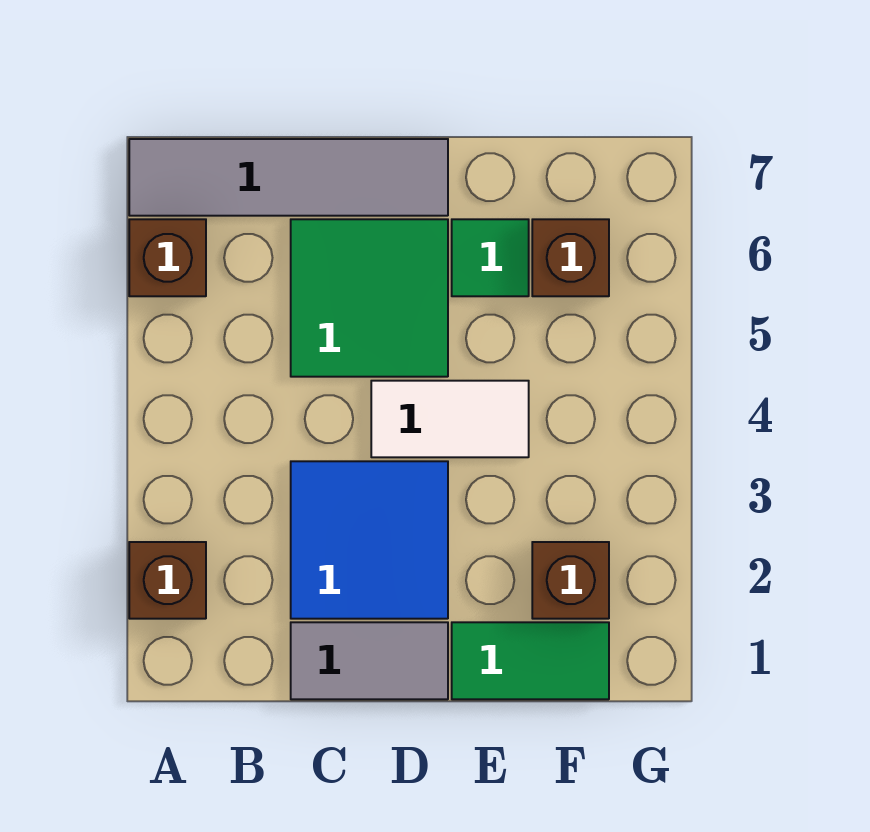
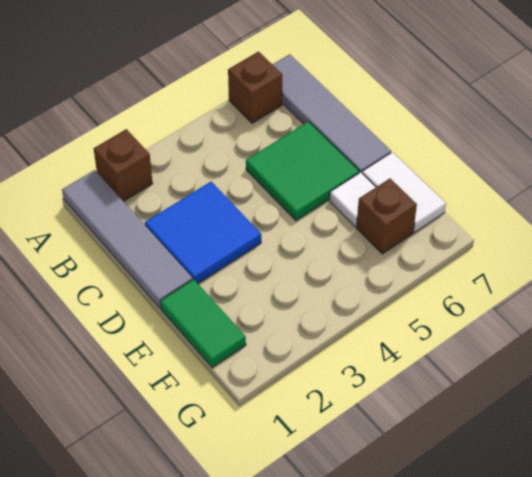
grey tile C1:D1 level 1 -> grey tile A1:D1 level 1
white tile D4:E4 level 1 -> white tile E7:F7 level 1
green tile E6 level 1 -> white tile E6 level 1
brown brick F2 level 1 -> none

